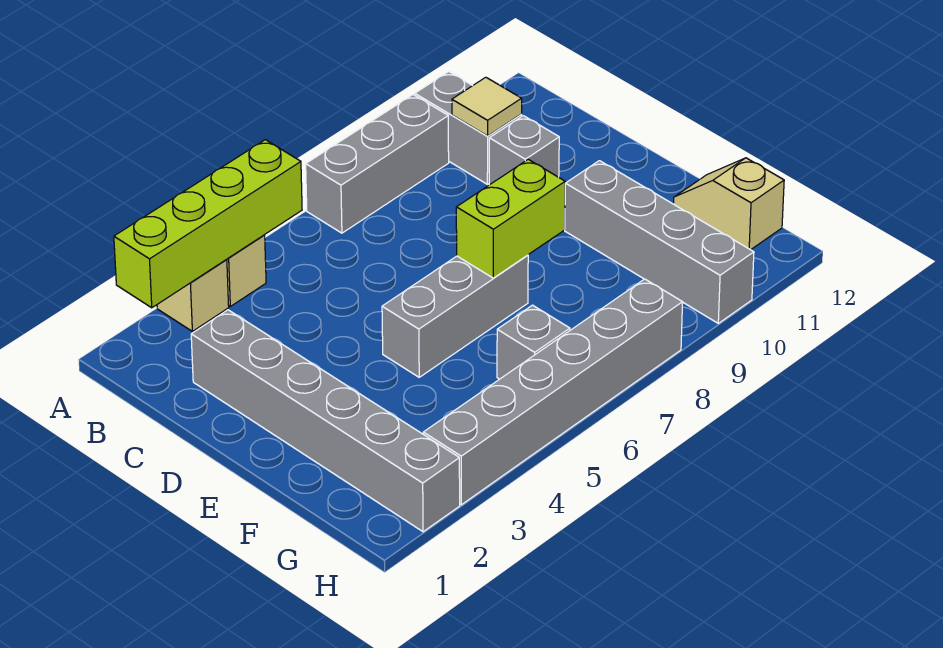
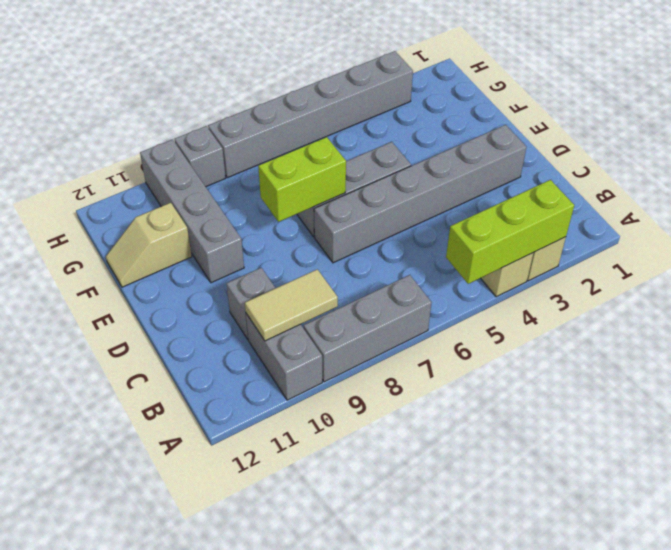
lime brick A2:A5 level 2 -> lime brick A3:A5 level 2
tan tile B10 level 2 -> tan tile B9:B10 level 2
grey brick C2:H2 level 1 -> grey brick D2:D7 level 1
tan slope F12:G12 level 1 top G -> tan slope F11:F12 level 1 top 11
grey brick G6 level 1 -> grey brick H9 level 1

